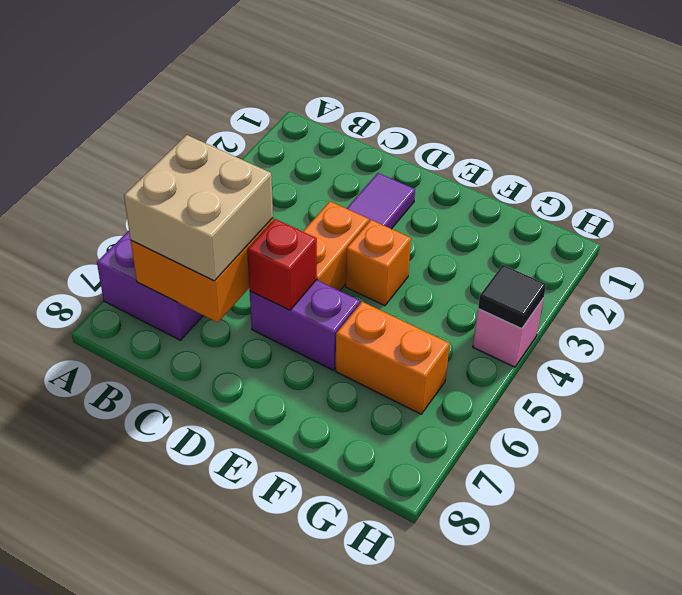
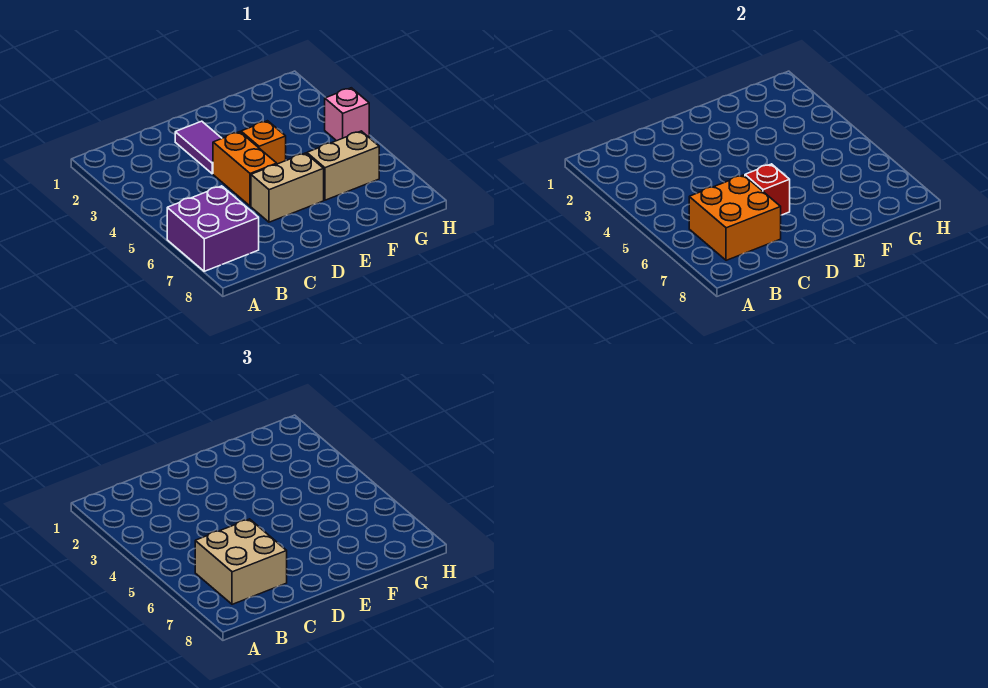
purple brick D6:E6 level 1 -> tan brick D6:E6 level 1
orange brick F6:G6 level 1 -> tan brick F6:G6 level 1
black tile H4 level 2 -> none

